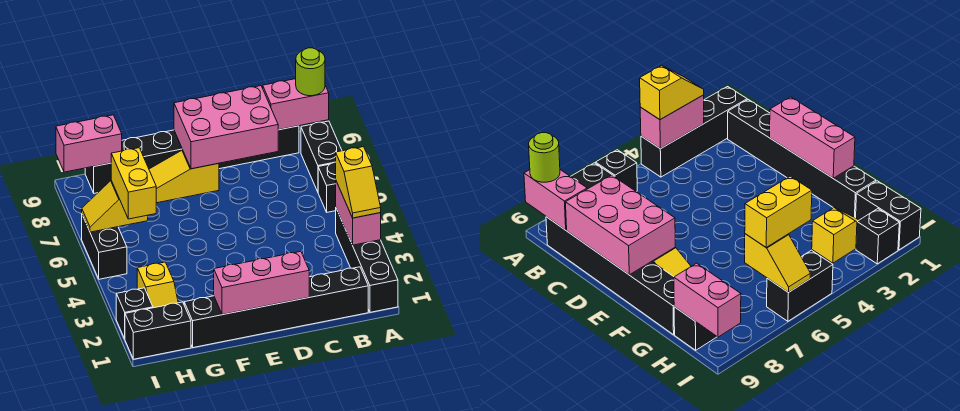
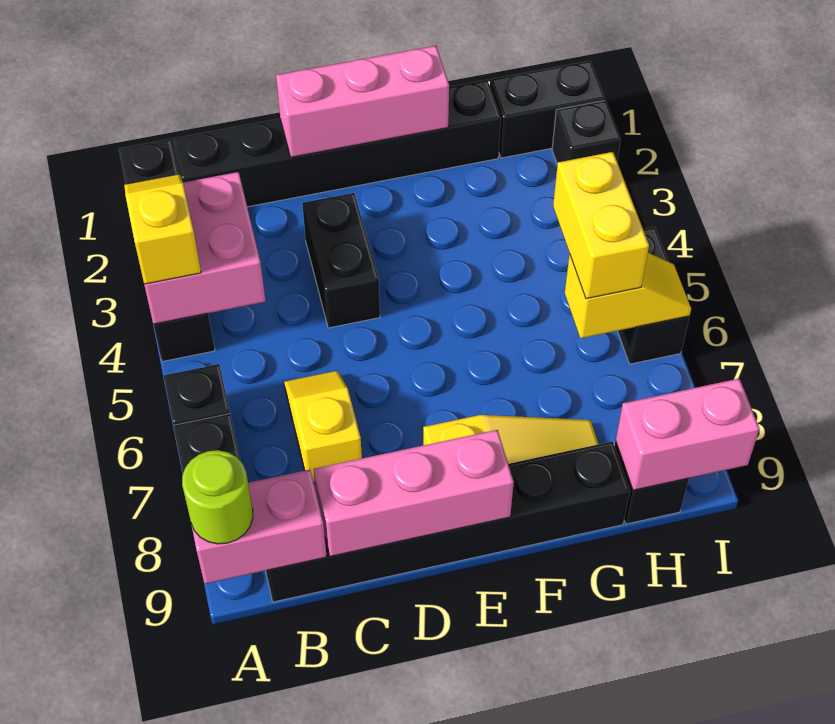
pink brick A3:A4 level 2 -> pink brick A3:B4 level 2
pink brick C8:E9 level 2 -> pink brick C9:E9 level 2
none -> black brick D3:D4 level 1
yellow slope H2:H3 level 1 top 3 -> yellow slope C6:C7 level 1 top 7

